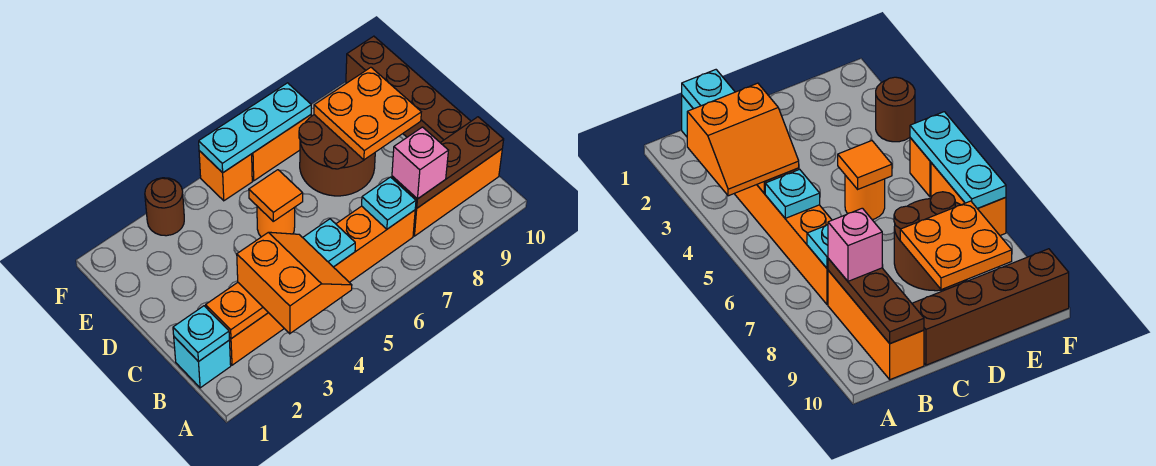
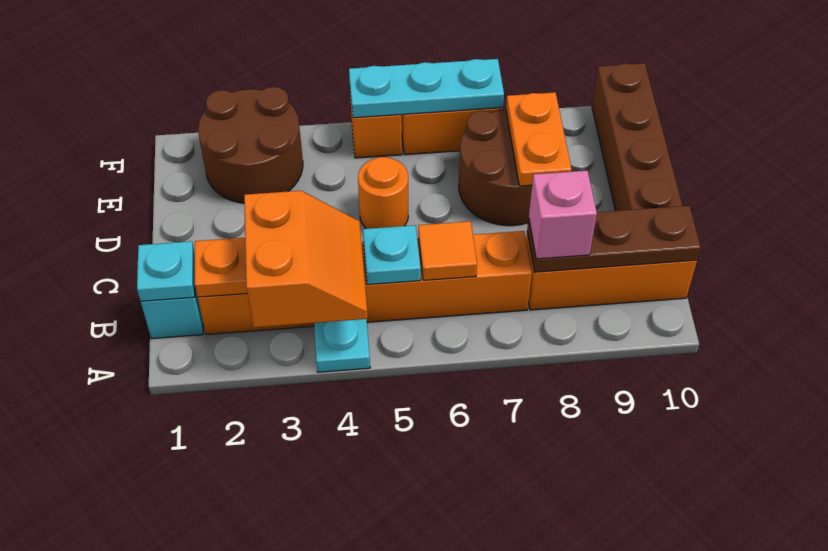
cyan plate B7 level 2 -> cyan plate A4 level 1
orange tile D5 level 2 -> orange tile B6 level 2
orange plate D8:E9 level 2 -> orange plate D8:E8 level 2
brown round brick F3 level 1 -> brown round brick E2:F3 level 1

